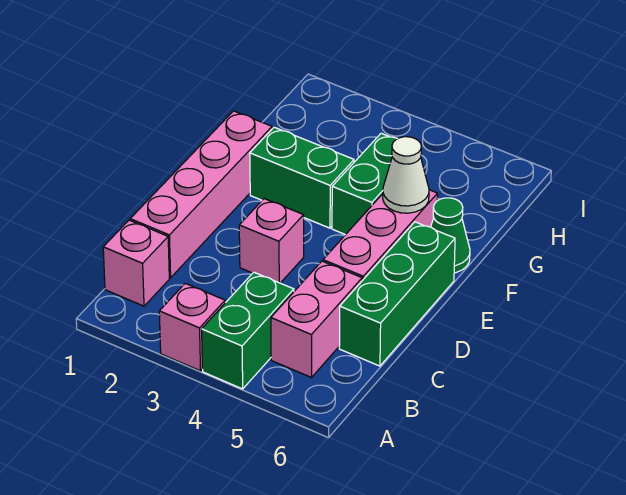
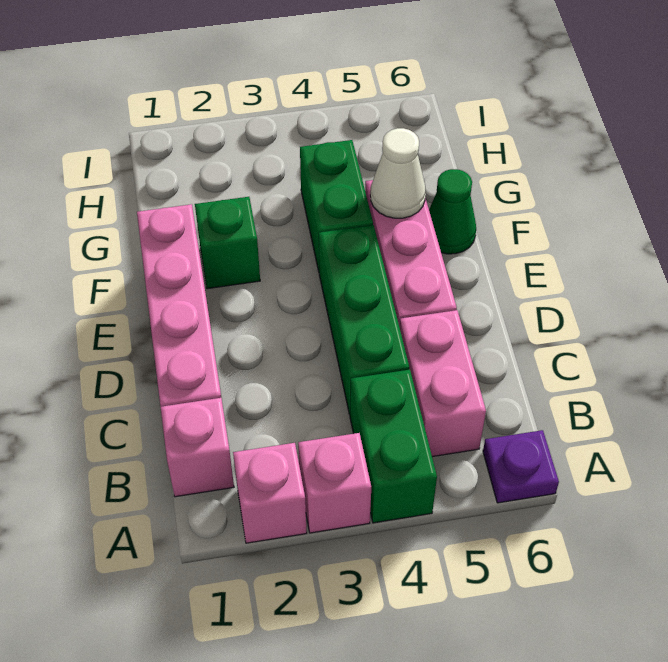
none -> purple plate A6 level 1
green brick C6:E6 level 1 -> green brick C4:E4 level 1
pink brick D3 level 1 -> pink brick A2 level 1
green brick F2:F3 level 1 -> green brick F2 level 1

